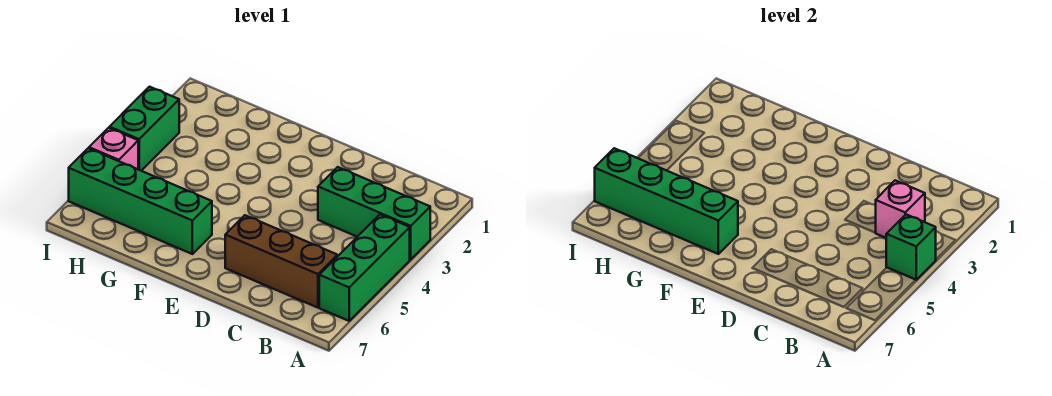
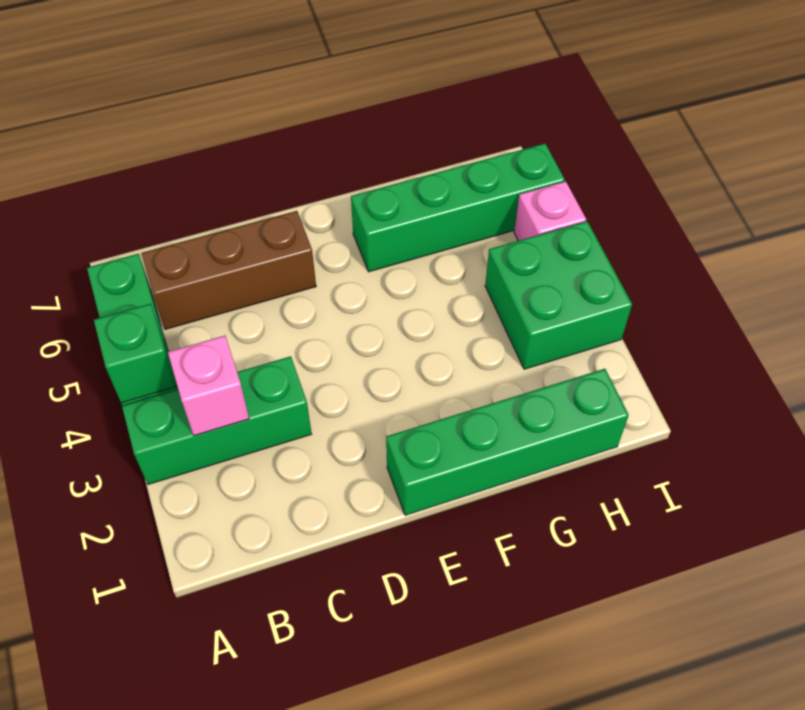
green brick F6:I6 level 2 -> green brick E1:H1 level 1
green brick I3:I4 level 1 -> green brick H3:I4 level 1

